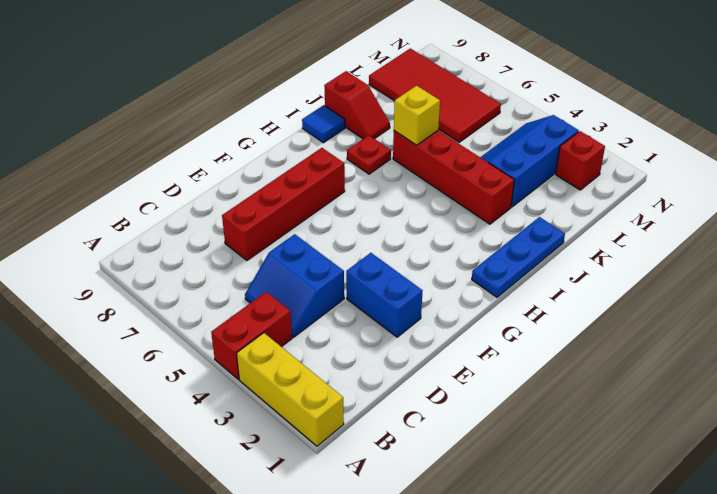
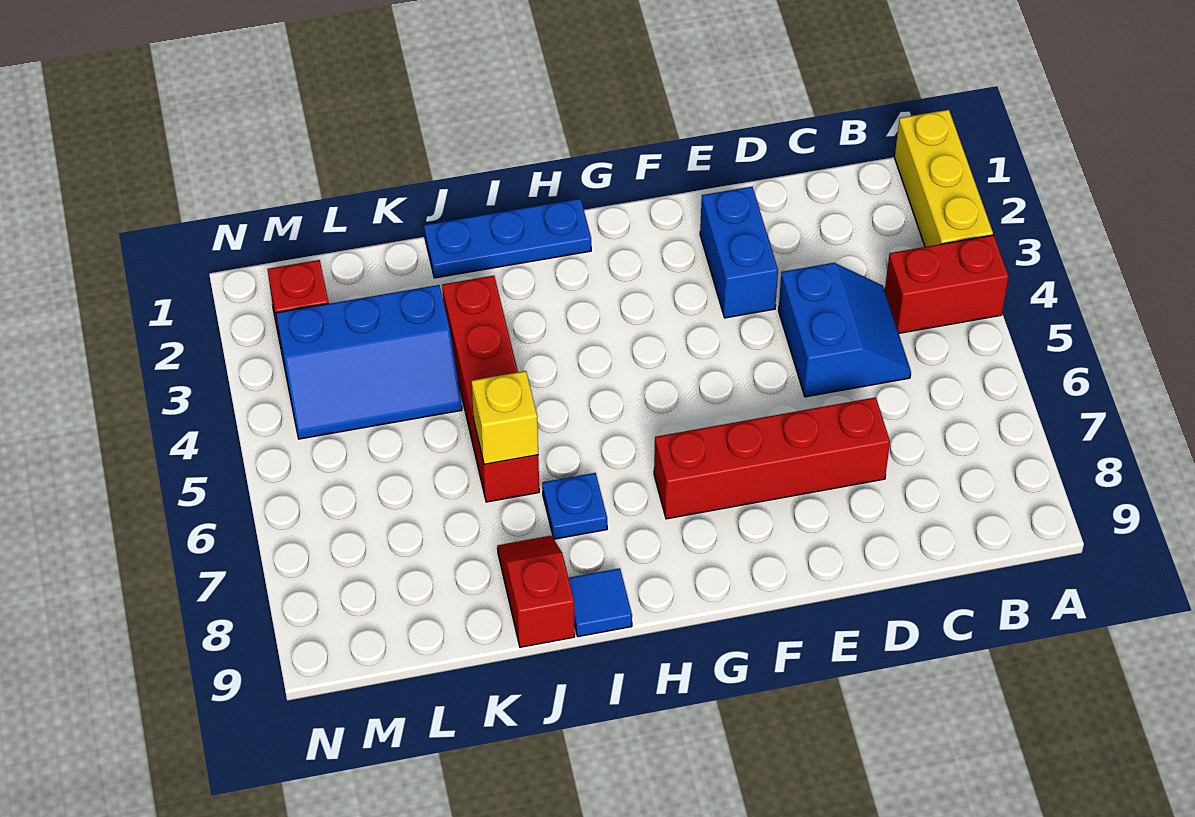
red plate I7 level 1 -> blue plate I7 level 1
red tile L6:M9 level 1 -> none

